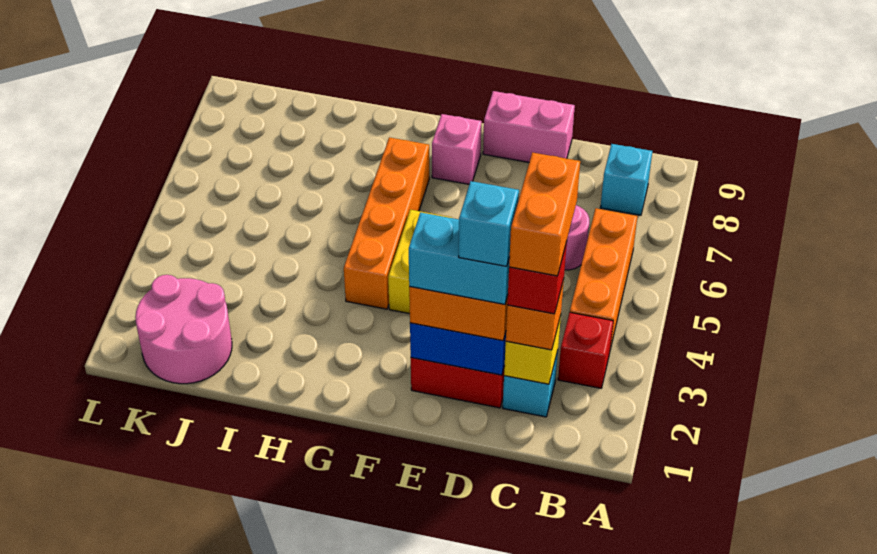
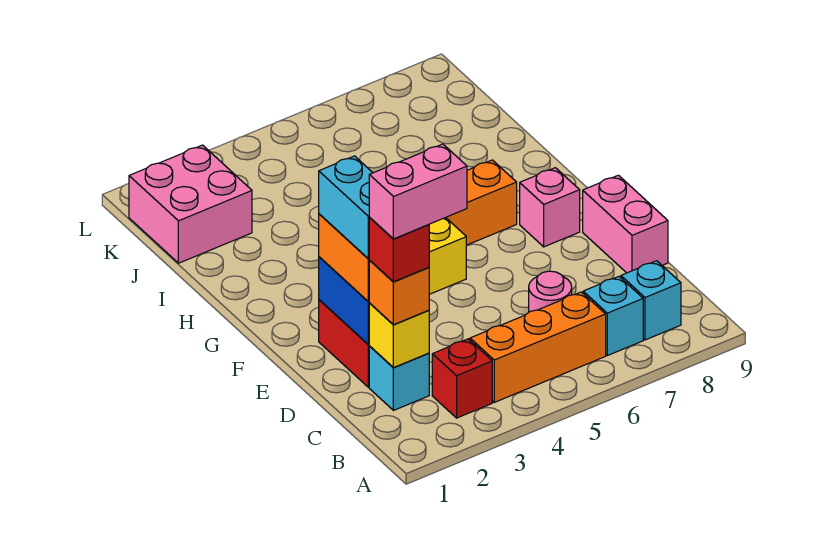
orange brick C2:C3 level 5 -> pink brick C2:C3 level 5
cyan brick D2 level 5 -> cyan brick B7 level 1
pink round brick J1:K2 level 1 -> pink brick J1:K2 level 1

